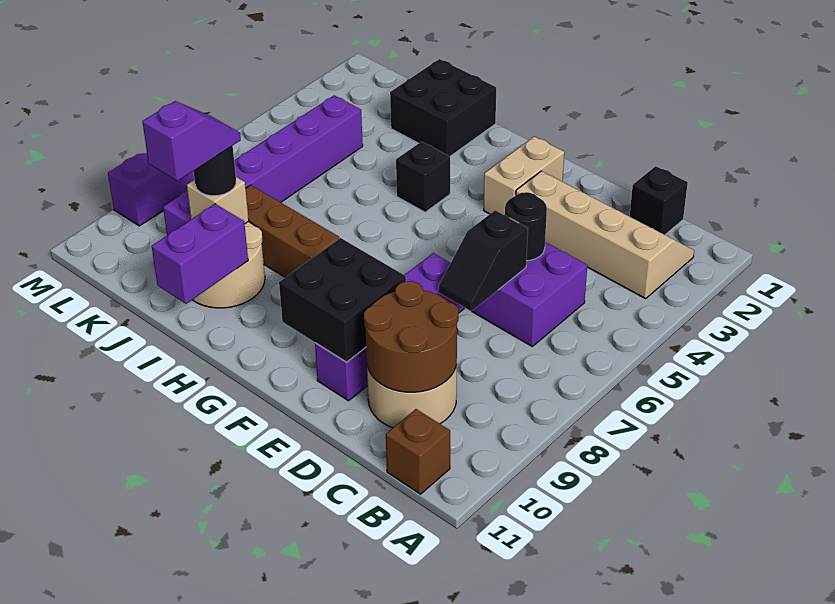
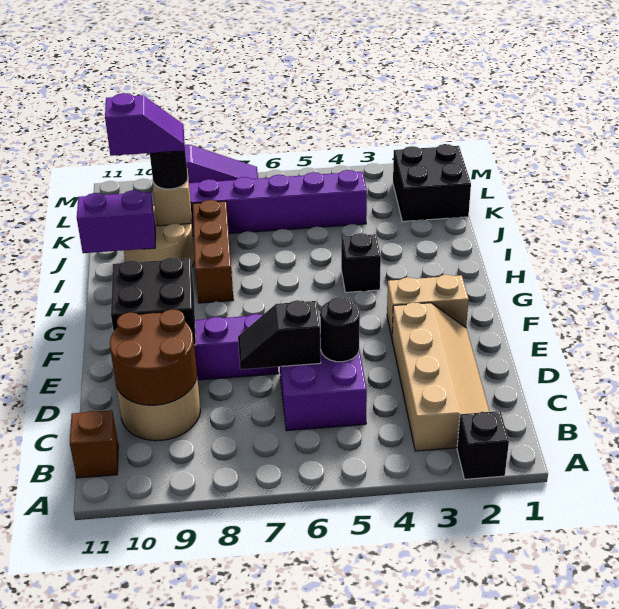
black brick C1 level 1 -> black brick A2 level 1
black brick I1:J2 level 1 -> black brick K1:L2 level 1

